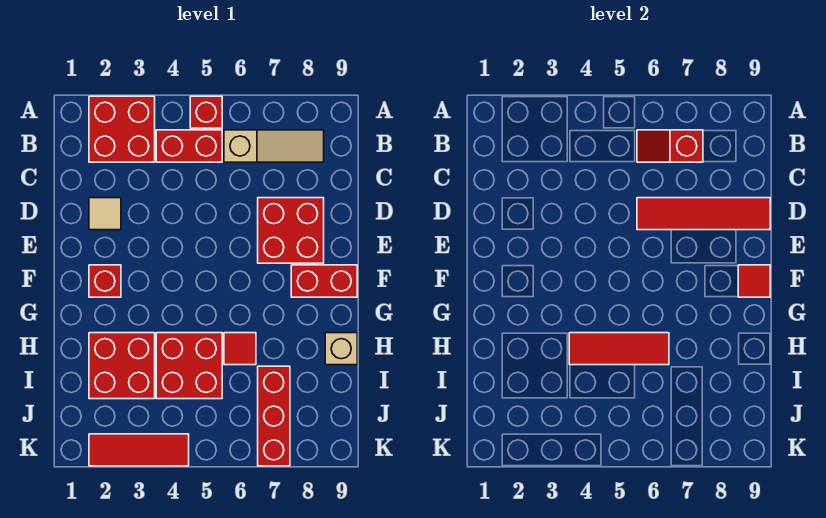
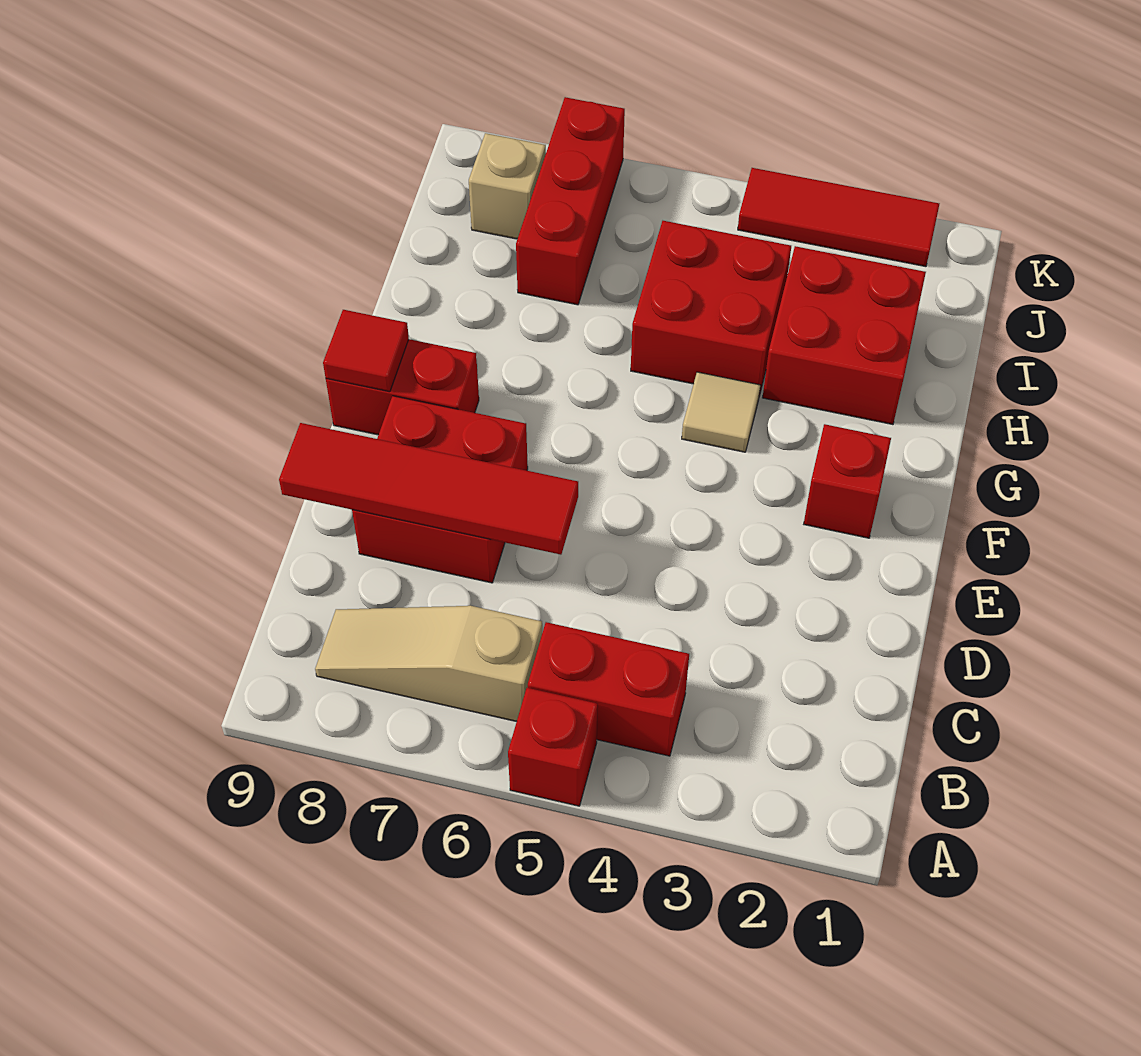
red brick A2:B3 level 1 -> none
red slope B6:B7 level 2 top 7 -> none
tan tile D2 level 1 -> tan tile G4 level 1
red tile H4:H6 level 2 -> none
red tile H6 level 1 -> none
tan brick H9 level 1 -> tan brick J8 level 1

